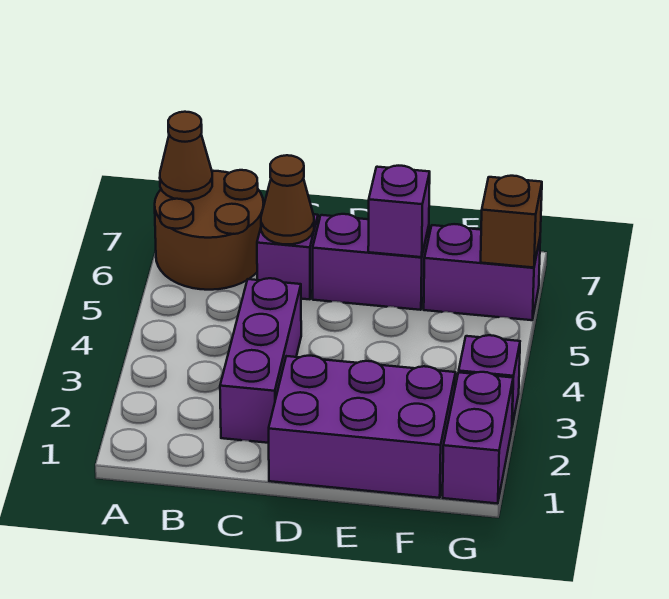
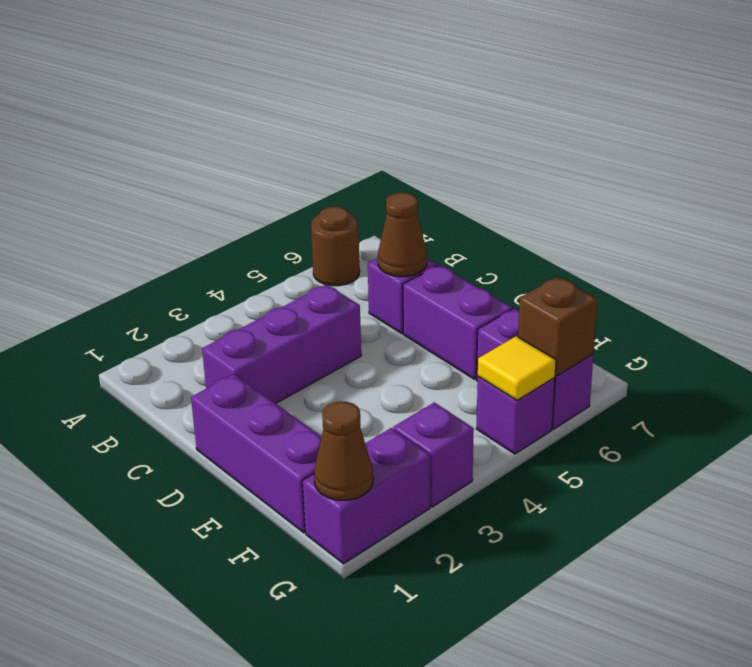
brown round brick A6:B7 level 1 -> brown round brick A6 level 1
brown cone A7 level 2 -> brown cone G1 level 2
purple brick D1:F2 level 1 -> purple brick D1:F1 level 1
purple brick E6 level 2 -> purple brick G5 level 1
none -> yellow tile G5 level 2

